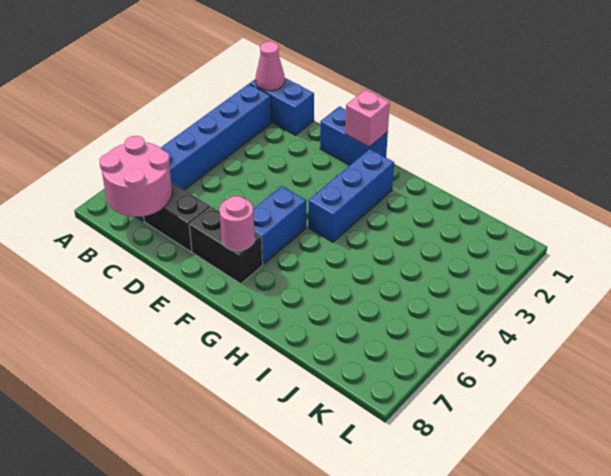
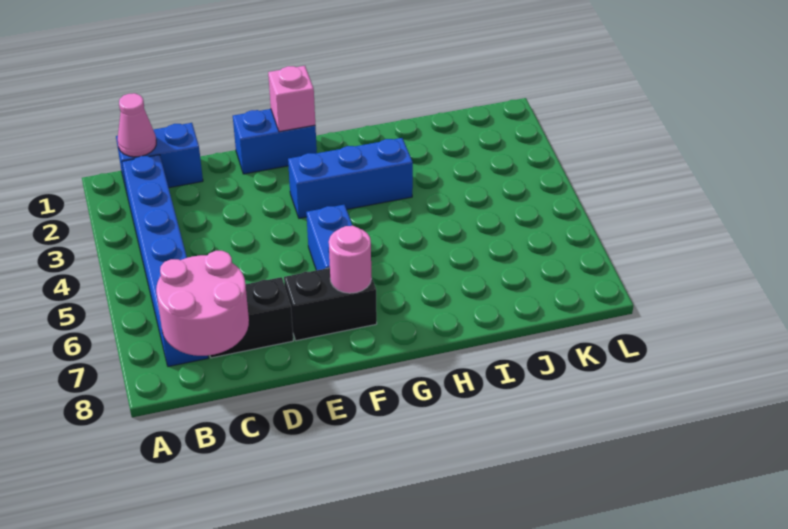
blue brick G2:G4 level 1 -> blue brick F3:H3 level 1

